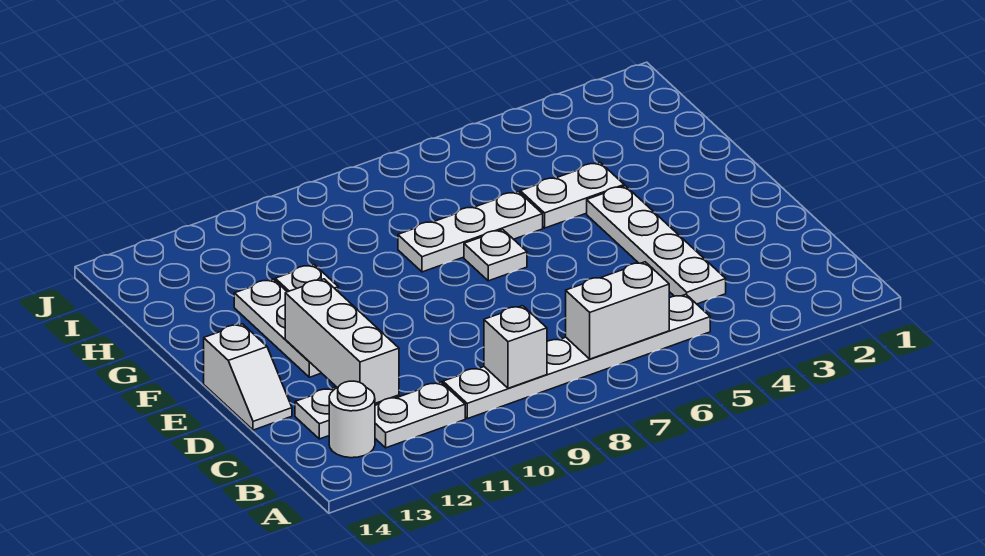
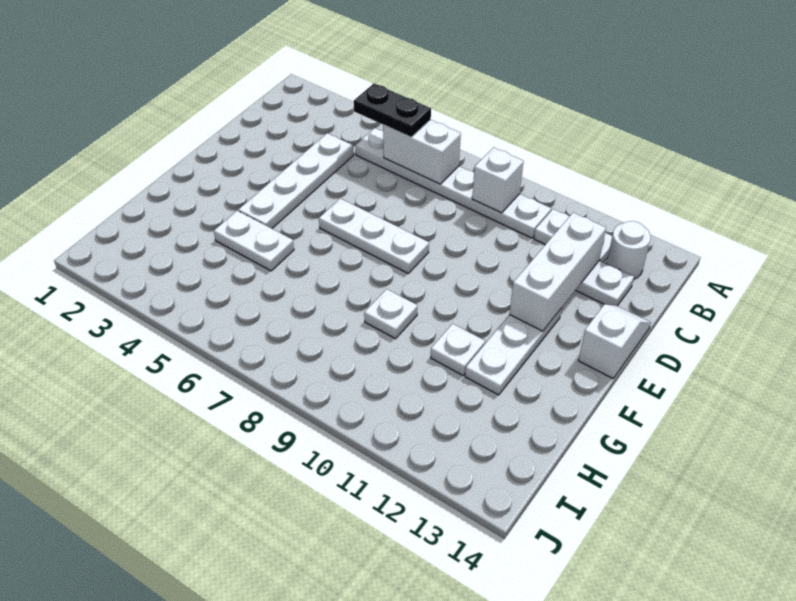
none -> black plate B5:B6 level 3
white plate F7 level 1 -> white plate G9 level 1
white plate G6:G8 level 1 -> white plate E6:E8 level 1

